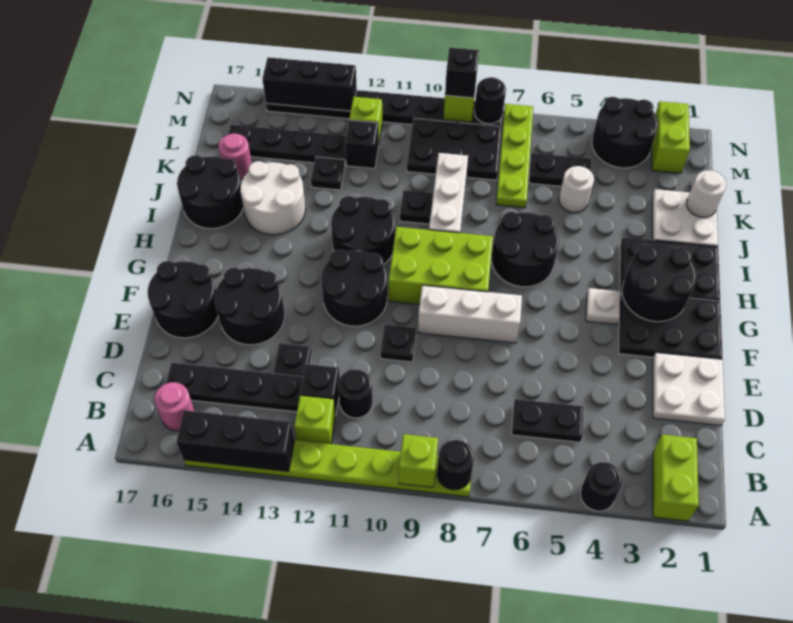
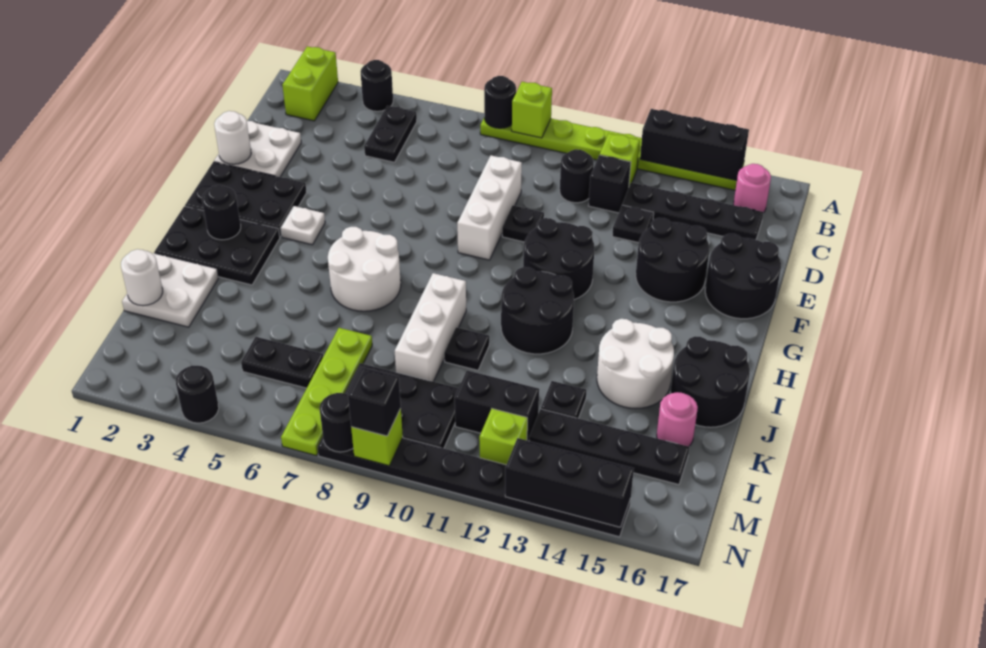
black plate C5:C6 level 1 -> black plate B5:C5 level 1
white brick F7:F9 level 1 -> white brick D9:F9 level 1
black round brick G2:H3 level 2 -> black round brick H2 level 2
lime brick G8:H10 level 1 -> none
black round brick H6:I7 level 1 -> white round brick H6:I7 level 1
white round brick K5 level 1 -> white round brick E1 level 2
black brick L12 level 1 -> black brick L11:L12 level 1
lime brick M2:N2 level 1 -> none
black round brick M3:N4 level 1 -> black round brick N4 level 1

